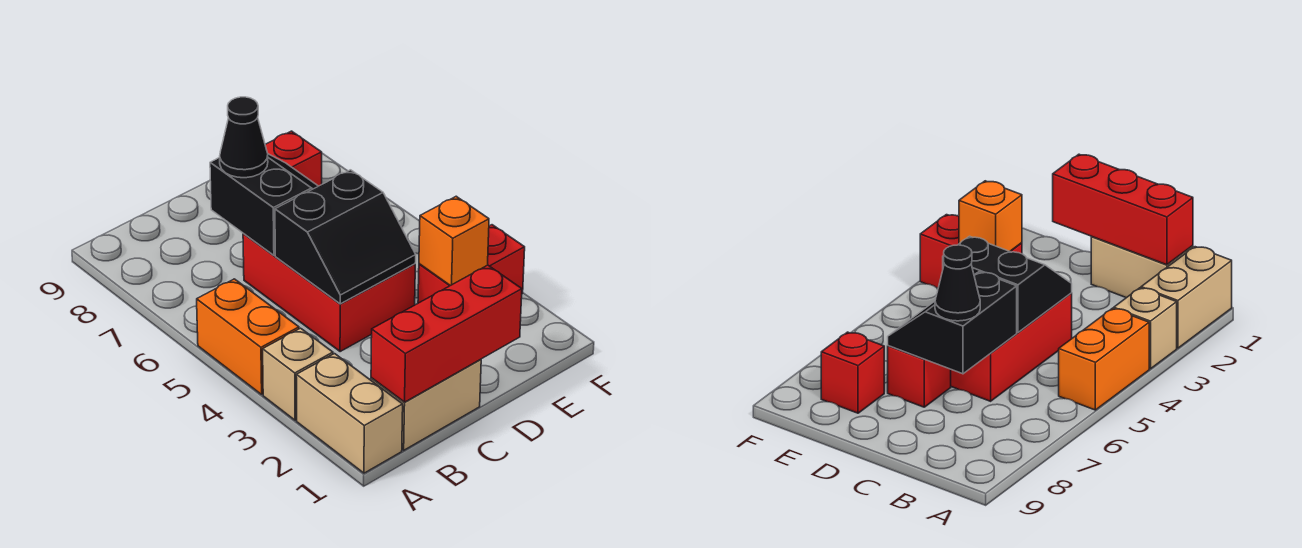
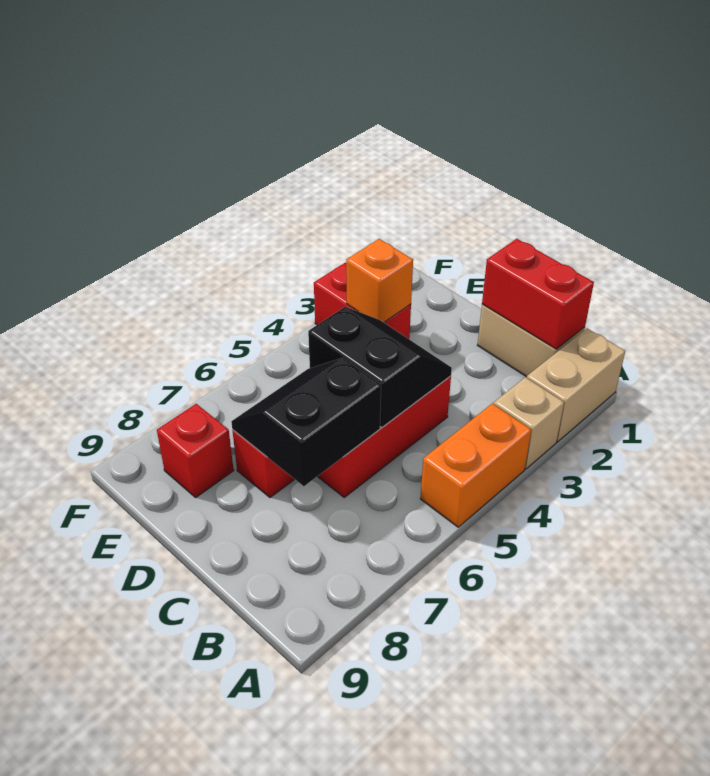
red brick B1:D1 level 2 -> red brick B1:C1 level 2
black cone C7 level 3 -> none

